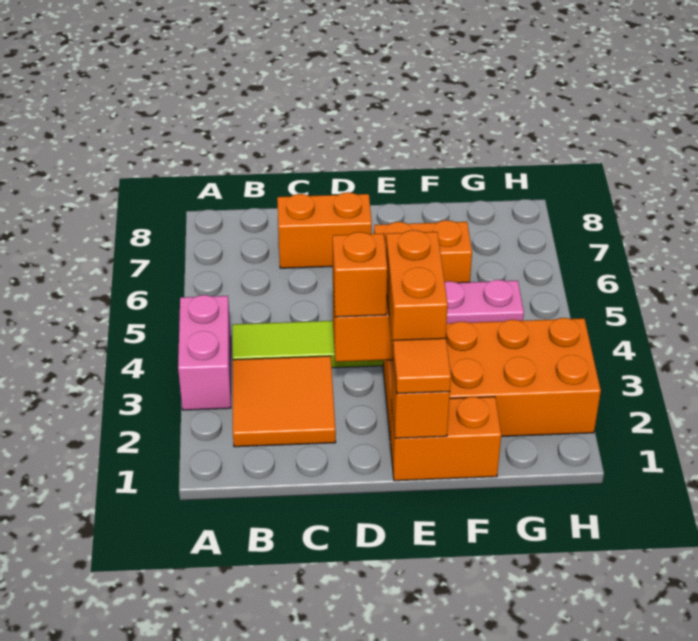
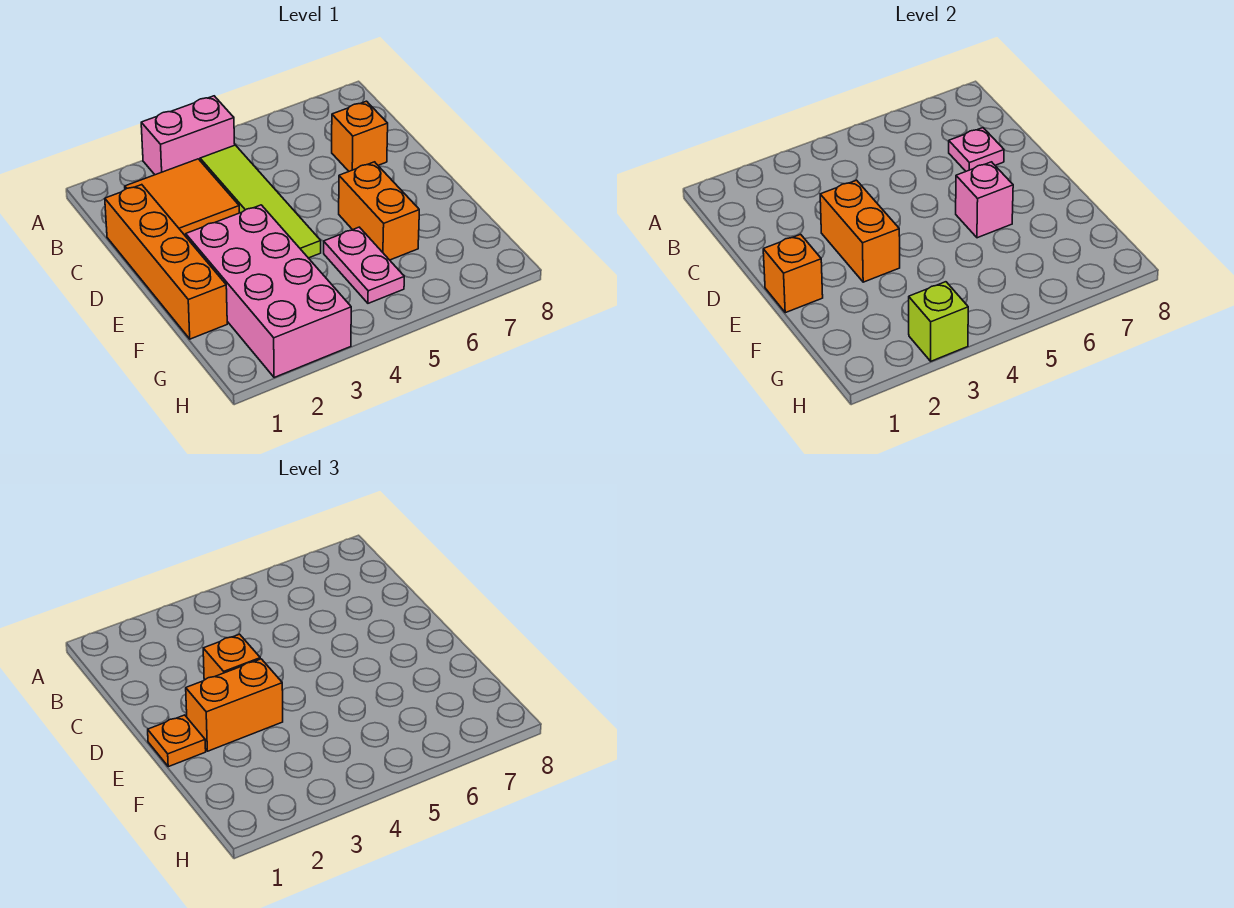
orange brick C7:D7 level 1 -> orange brick C7 level 1
none -> pink plate C7 level 2
orange brick E1:F1 level 1 -> orange brick C1:F1 level 1
orange tile E1 level 3 -> orange plate E1 level 3
orange brick E2:H3 level 1 -> pink brick E2:H3 level 1
none -> pink brick E6 level 2
none -> lime brick H3 level 2

